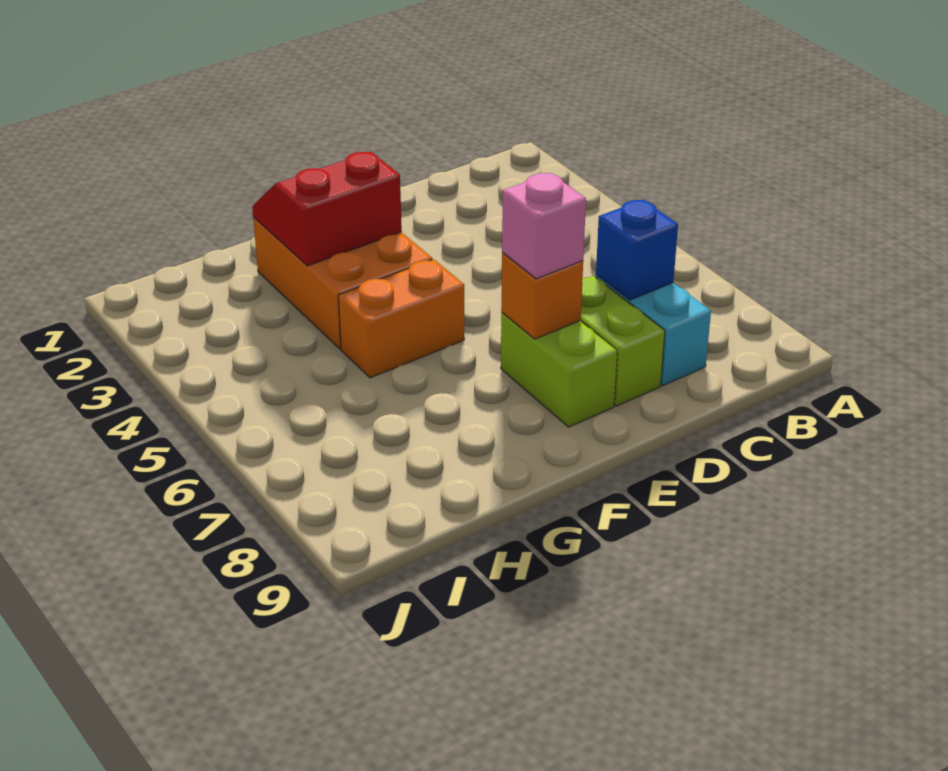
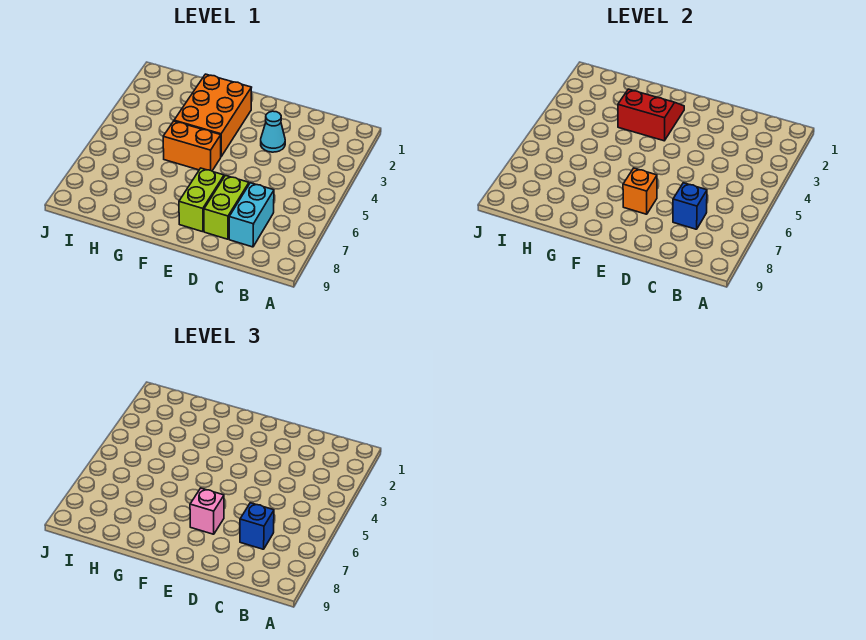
none -> blue brick C7 level 3
none -> cyan cone D3 level 1

